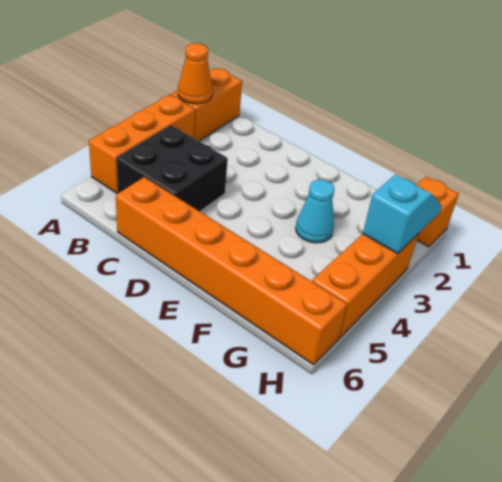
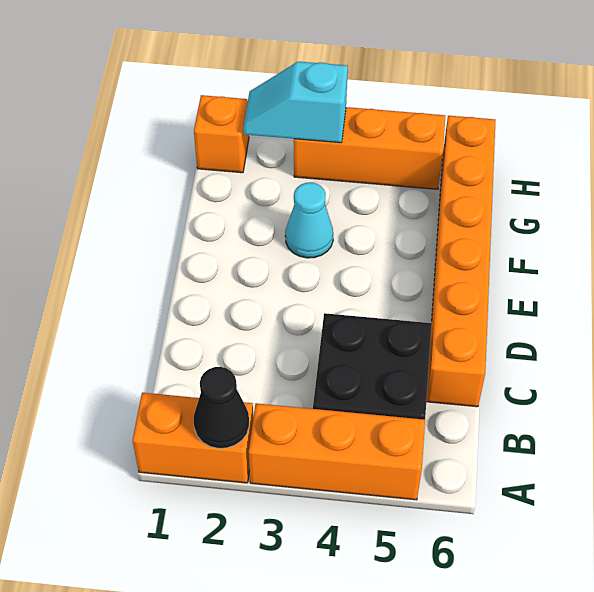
orange cone A2 level 2 -> black cone A2 level 2

